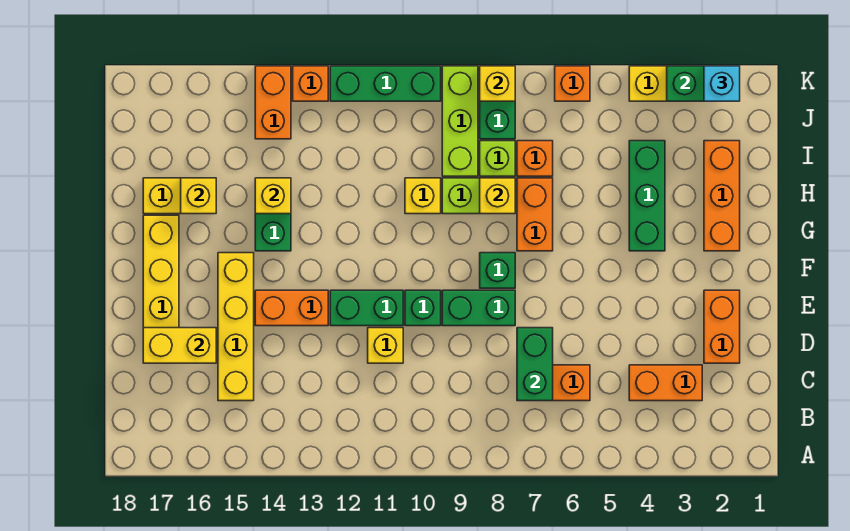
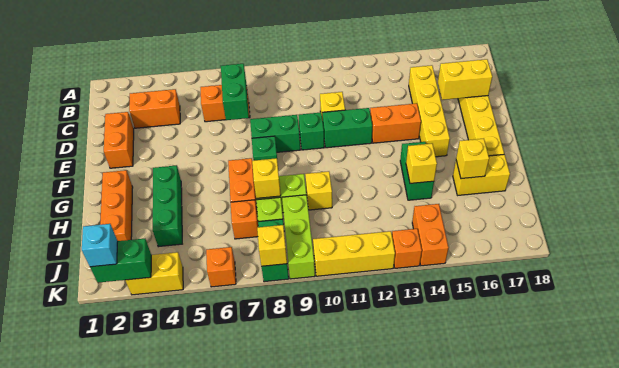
green brick K10:K12 level 1 -> yellow brick K10:K12 level 1

